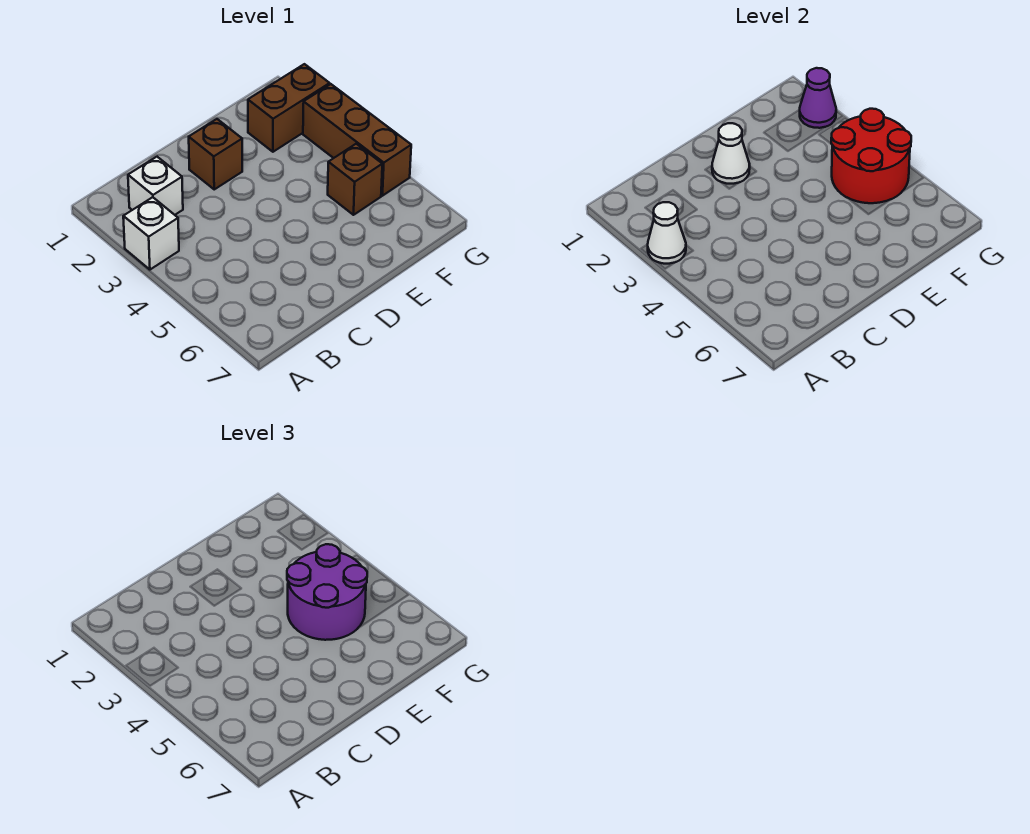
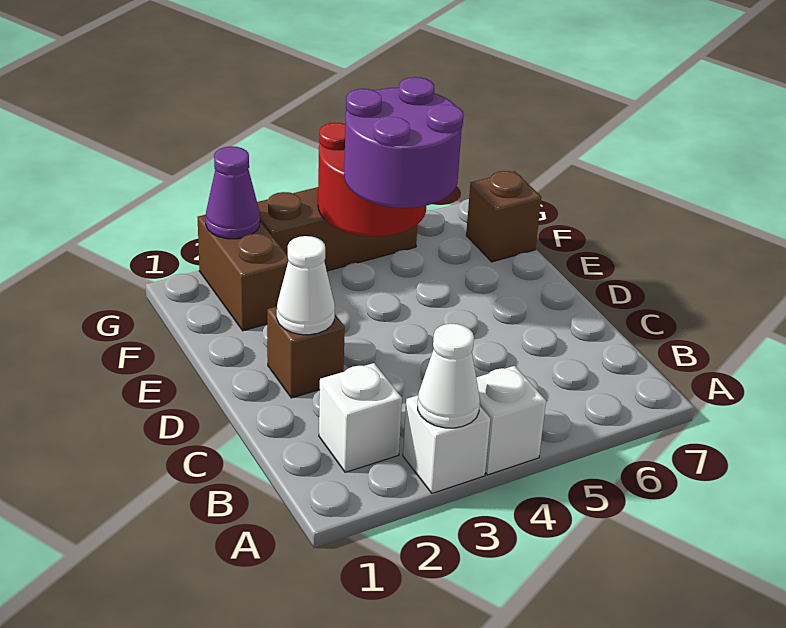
none -> white brick A4 level 1
brown brick F5 level 1 -> brown brick F7 level 1

